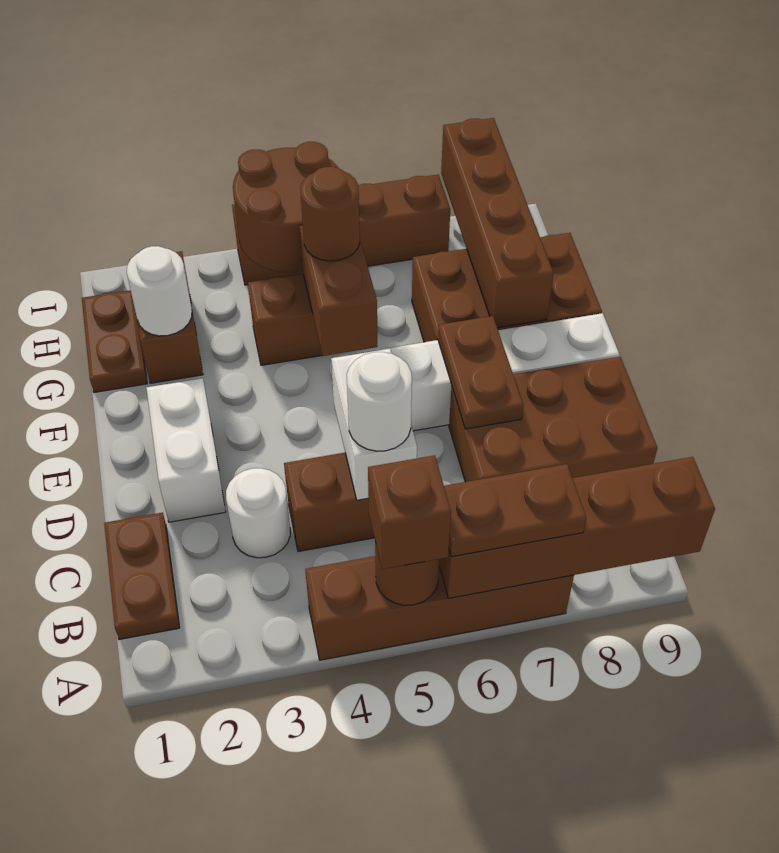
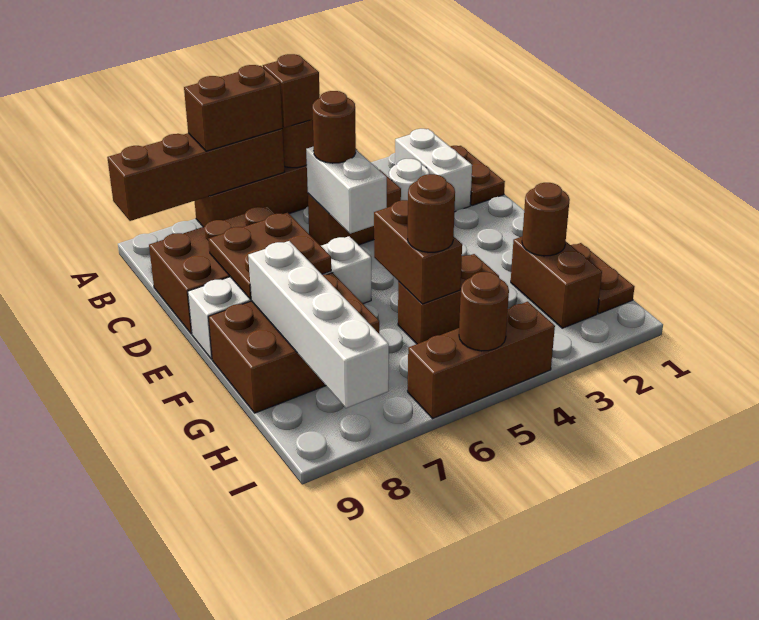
brown plate A6:A7 level 3 -> brown brick A6:A7 level 3
white round brick C5 level 3 -> brown round brick C5 level 3
white brick D2:E2 level 1 -> white brick B2:C2 level 1
brown plate D7:E7 level 2 -> brown plate D7:E8 level 2
brown brick F8:I8 level 2 -> white brick F8:I8 level 2
white round brick G2 level 2 -> brown round brick G2 level 2
brown round brick H4:I5 level 2 -> brown round brick I5 level 2
brown brick I4:I7 level 1 -> brown brick I4:I6 level 1

